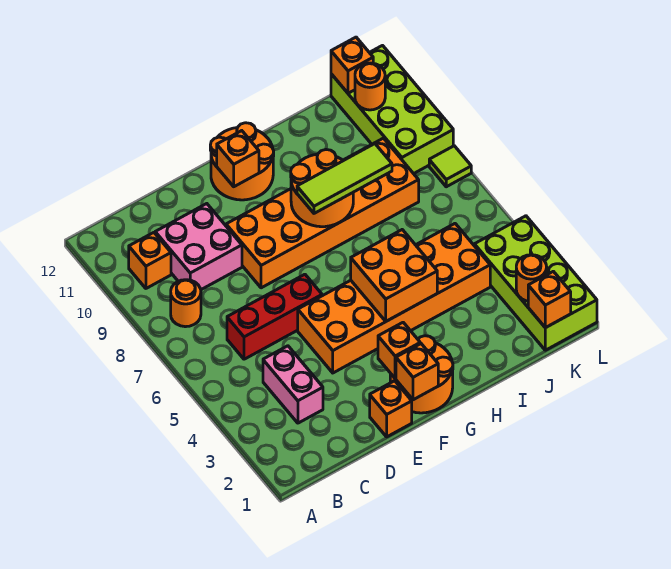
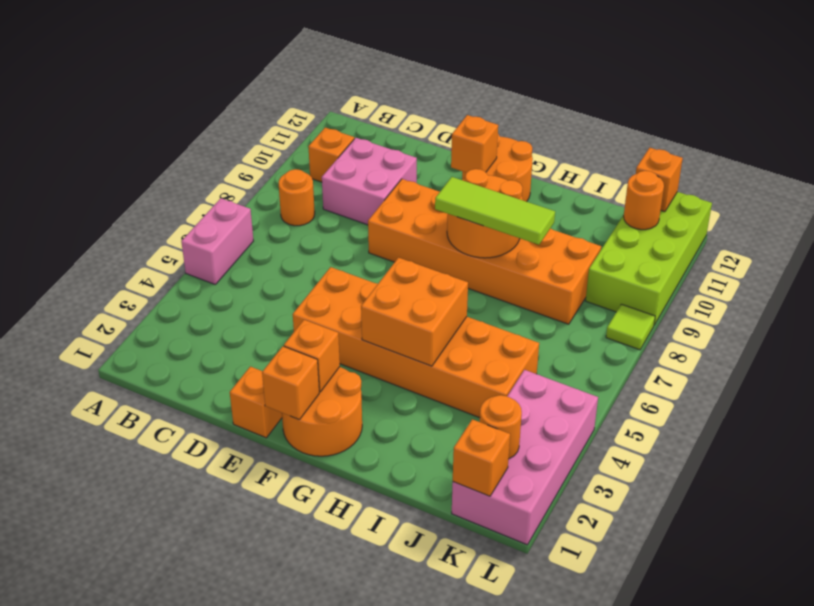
pink brick C3:C4 level 1 -> pink brick A5:A6 level 1
red brick C6:E6 level 1 -> none
lime brick K1:L4 level 1 -> pink brick K1:L4 level 1

